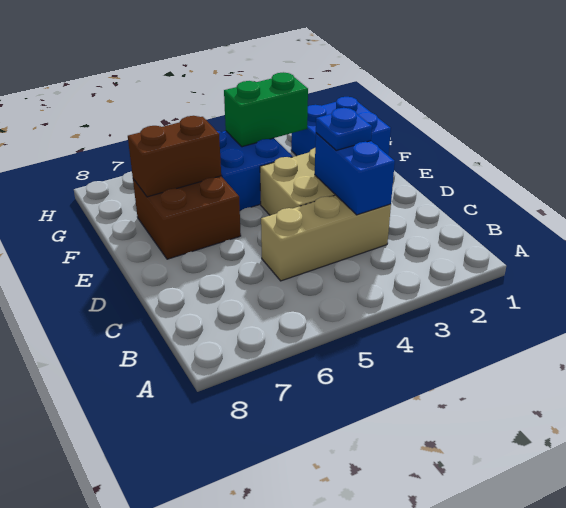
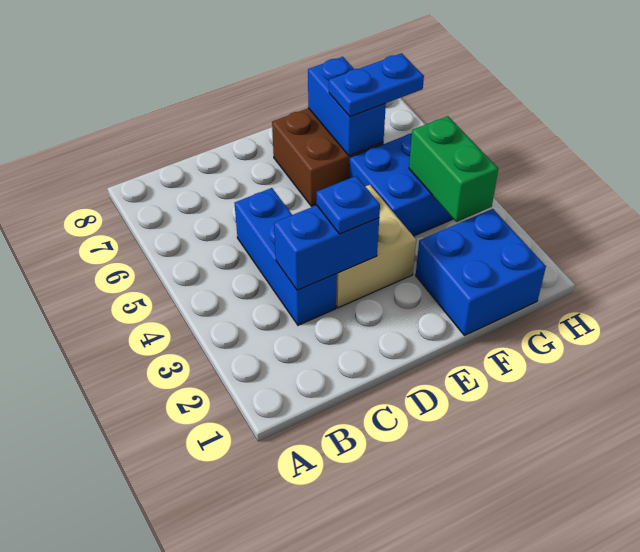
tan brick C3:C5 level 1 -> blue brick C3:C5 level 1
brown brick F6:F7 level 2 -> blue brick F6:F7 level 2
none -> blue plate F6:G6 level 3

